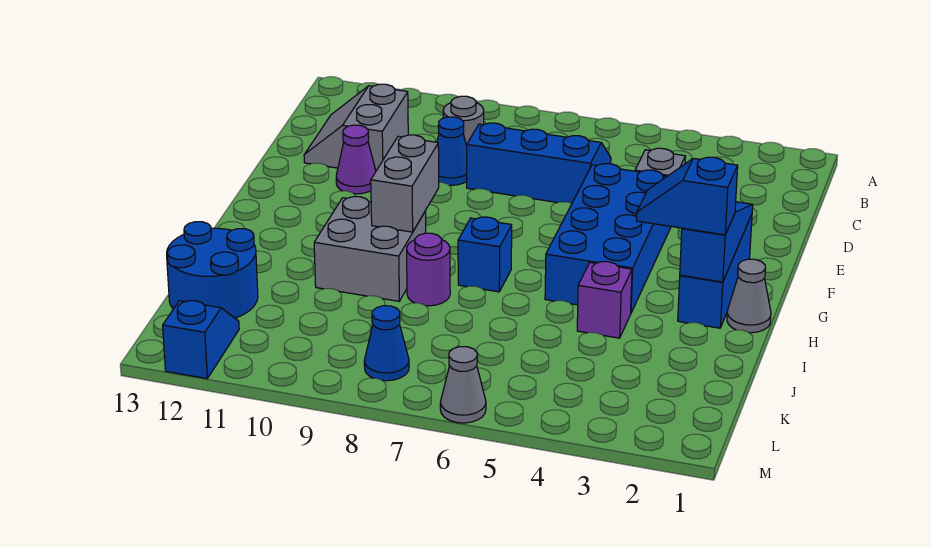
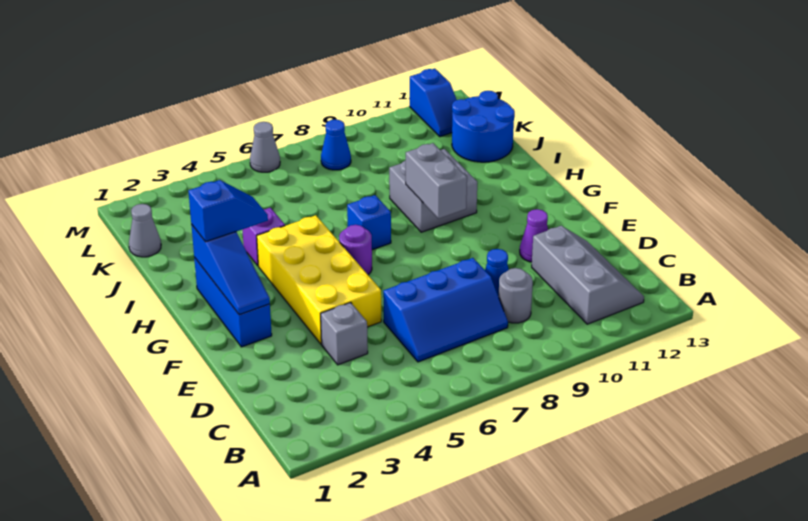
grey slope C11:D12 level 1 top 11 -> grey slope B11:D12 level 1 top 11
blue brick E4:H5 level 1 -> yellow brick E4:H5 level 1
grey cone H1 level 1 -> grey cone K1 level 1
purple round brick I8 level 1 -> purple round brick G6 level 1

